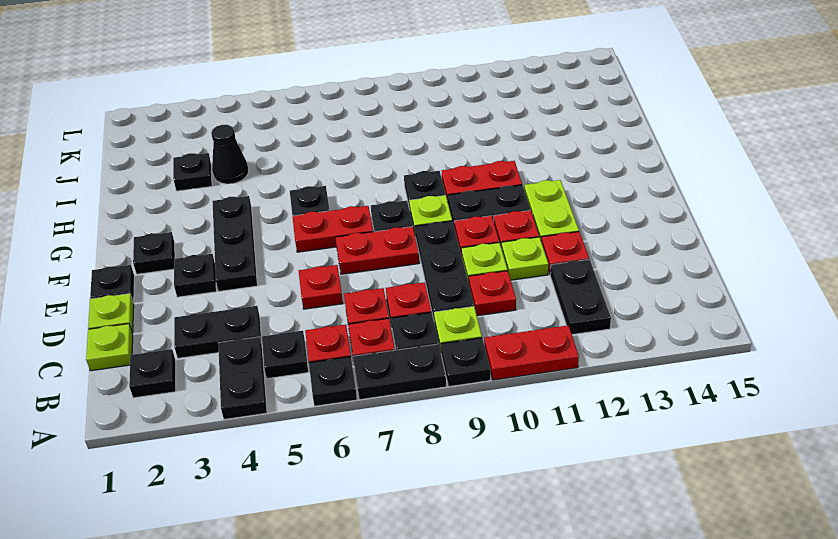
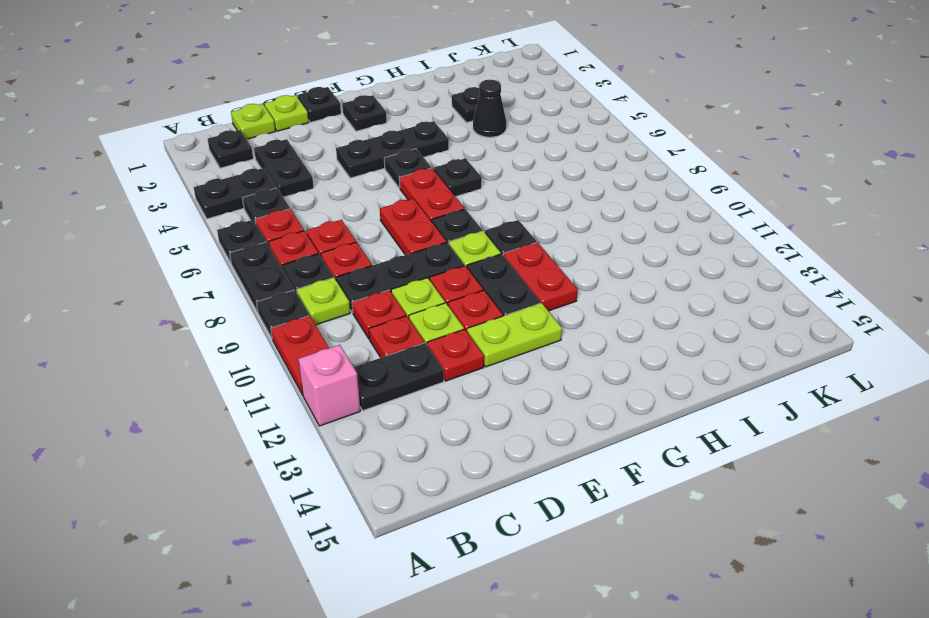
none -> pink brick A12 level 1
red plate D6 level 1 -> red plate C11 level 1
black plate E3 level 1 -> black plate F5 level 1

